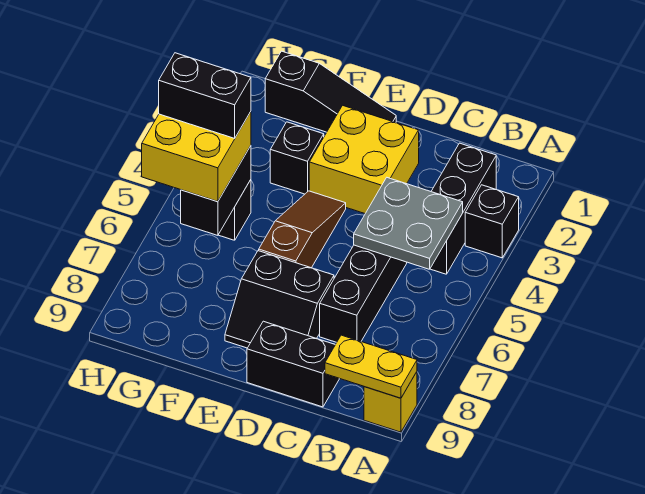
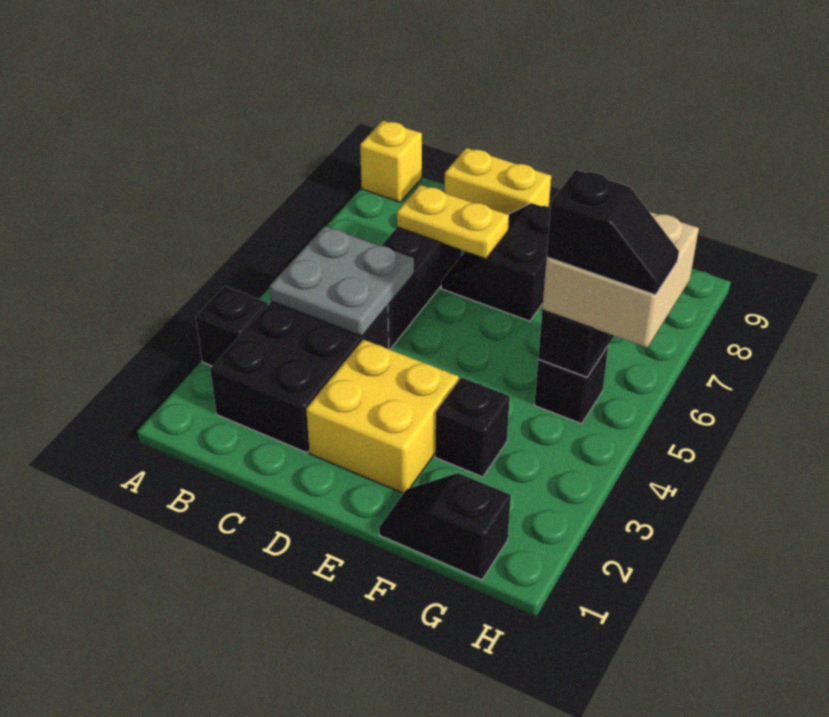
yellow plate A9:B9 level 2 -> yellow plate C7:D7 level 2
black brick B2:B4 level 1 -> black brick B2:C4 level 1
black brick C9:D9 level 1 -> yellow brick C9:D9 level 1
black slope D7:E8 level 1 top 7 -> black slope D7:E8 level 1 top E
black slope E1:G1 level 1 top G -> black slope F1:G1 level 1 top G
brown slope E4:E6 level 1 top 6 -> none
yellow brick G5:H6 level 3 -> tan brick G5:H6 level 3
black brick G5:H5 level 4 -> black slope G5:H5 level 4 top G

